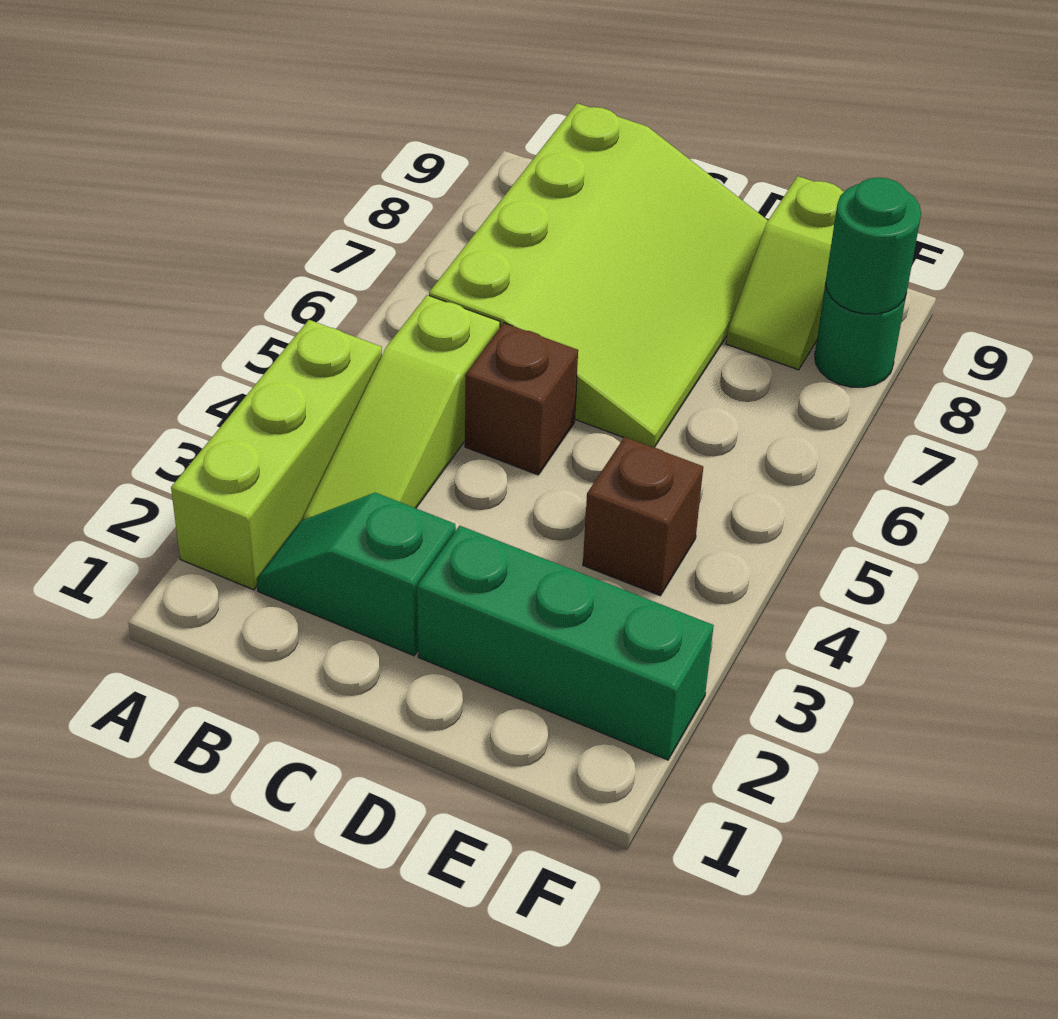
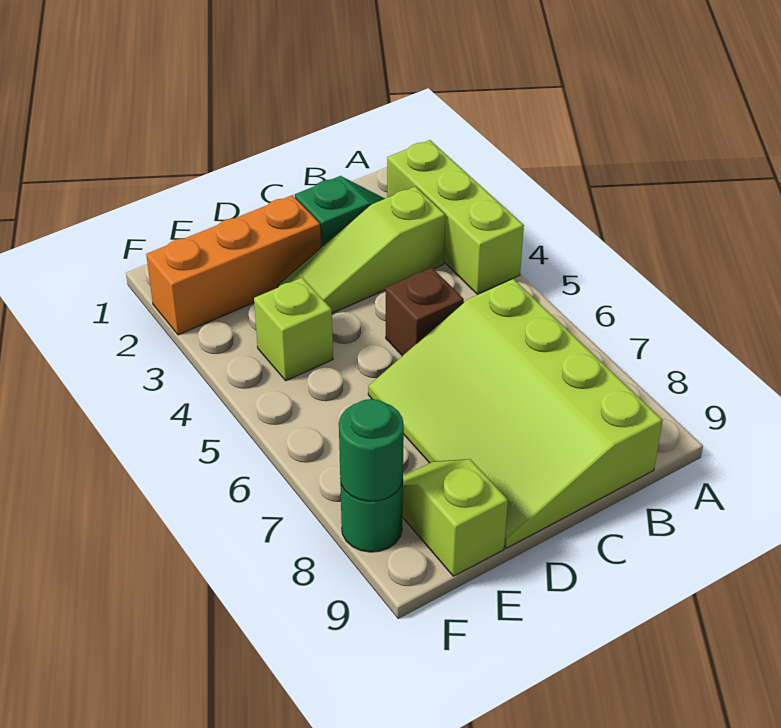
lime slope B3:B5 level 1 top 5 -> lime slope B3:D3 level 1 top B
green brick D2:F2 level 1 -> orange brick D2:F2 level 1
brown brick E4 level 1 -> lime brick E4 level 1

